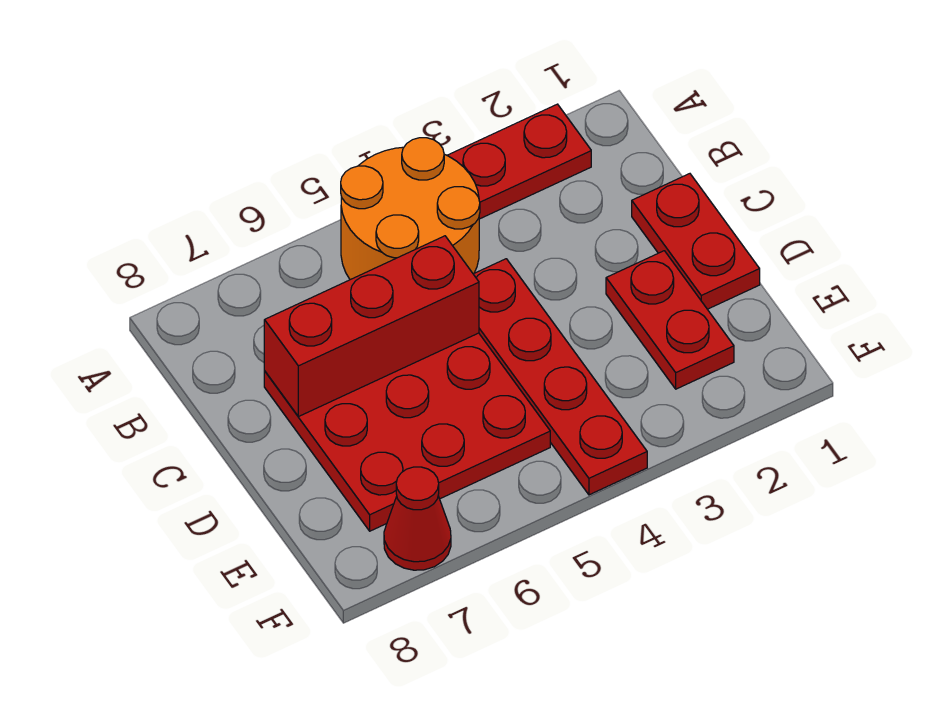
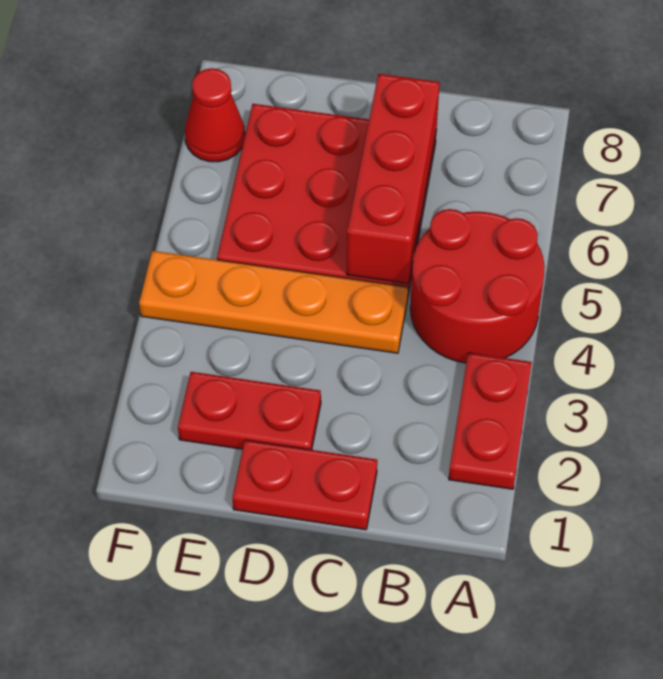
orange round brick A4:B5 level 1 -> red round brick A4:B5 level 1
red plate C4:F4 level 1 -> orange plate C4:F4 level 1

